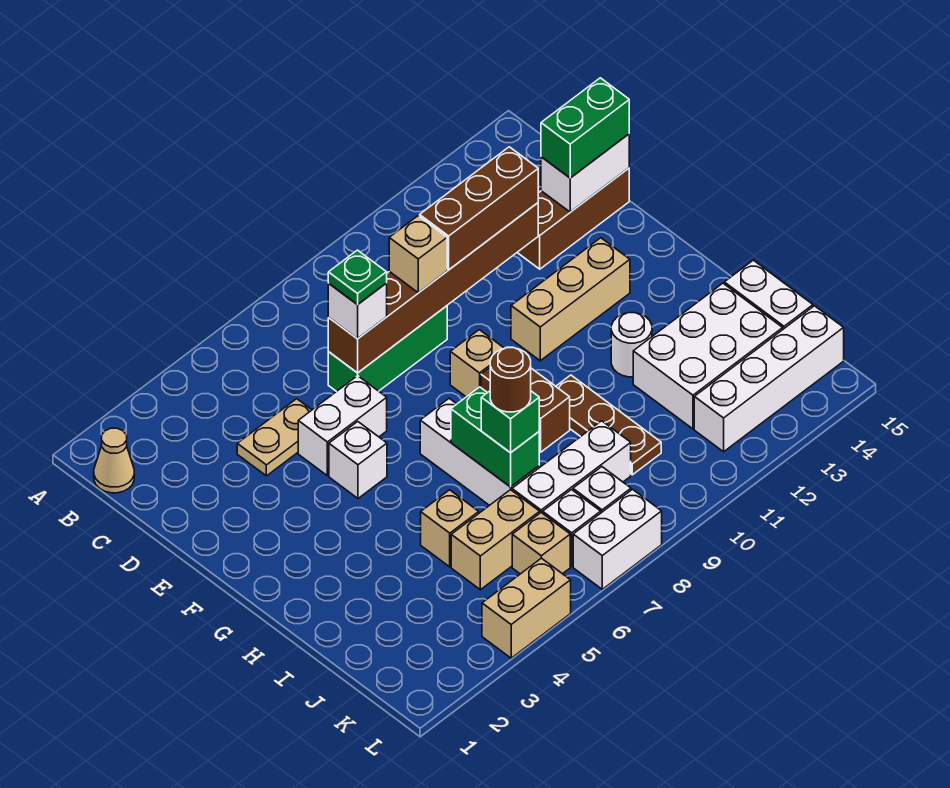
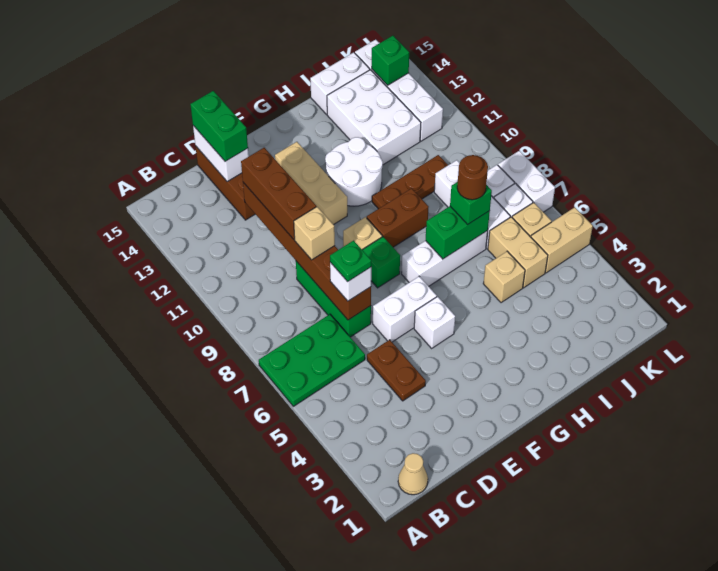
none -> green plate A6:C7 level 1
tan plate D4:D5 level 1 -> brown plate D4:D5 level 1
white brick E5:E6 level 1 -> white brick E6:F6 level 1
none -> green brick F8 level 1
white round brick H12 level 1 -> white round brick G11:H12 level 1
none -> green brick K14 level 2
tan brick L4:L5 level 1 -> tan brick K5:L5 level 1

